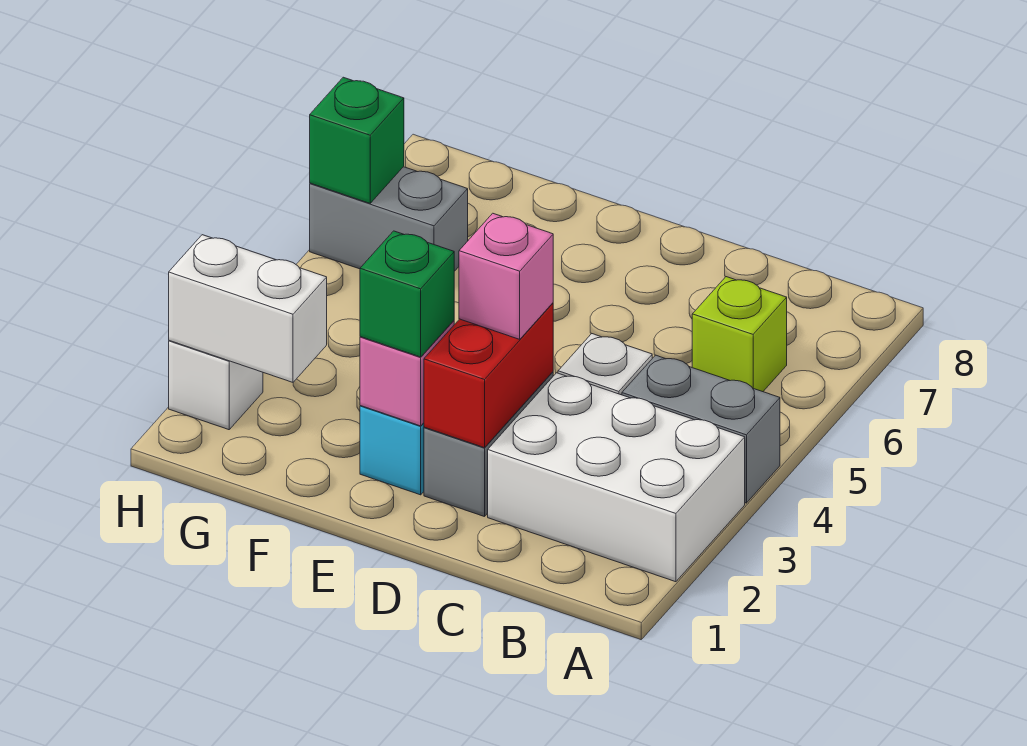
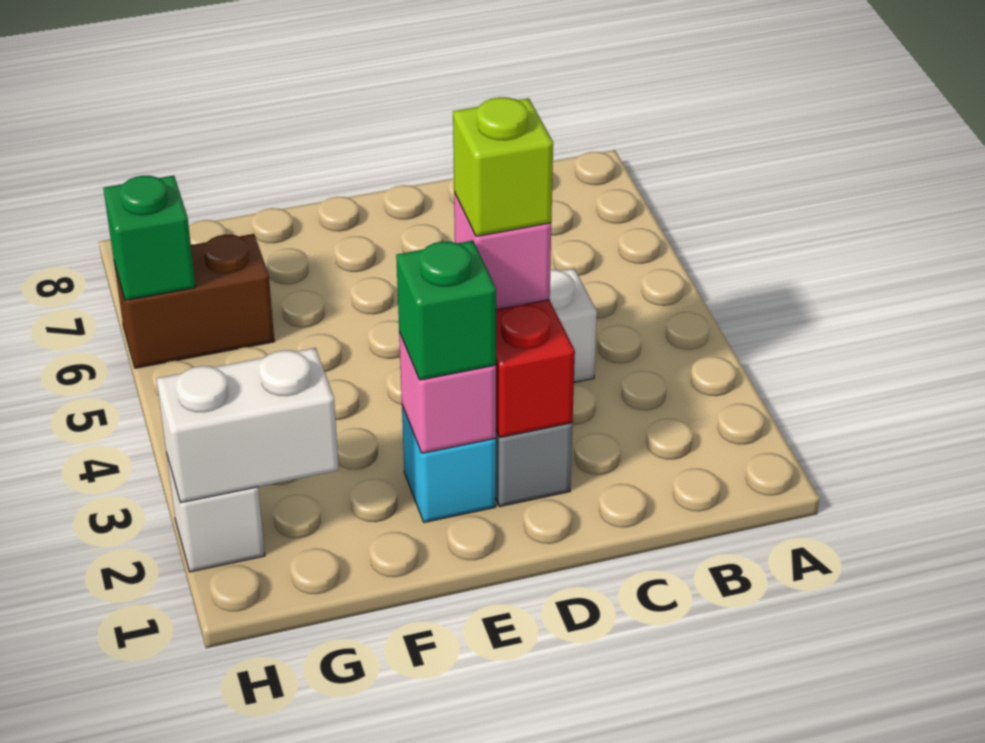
white brick A2:C3 level 1 -> none
grey brick A4:B4 level 1 -> none
lime brick B6 level 1 -> lime brick D3 level 4
grey brick G6:H6 level 1 -> brown brick G6:H6 level 1

